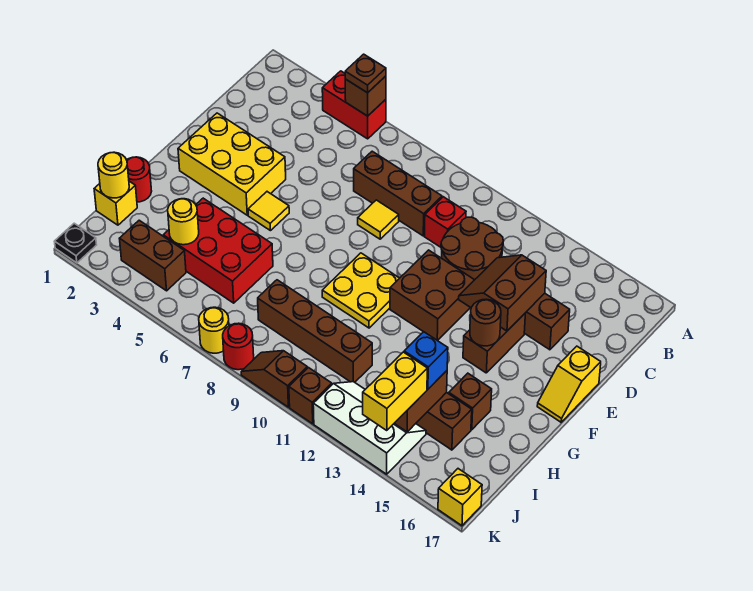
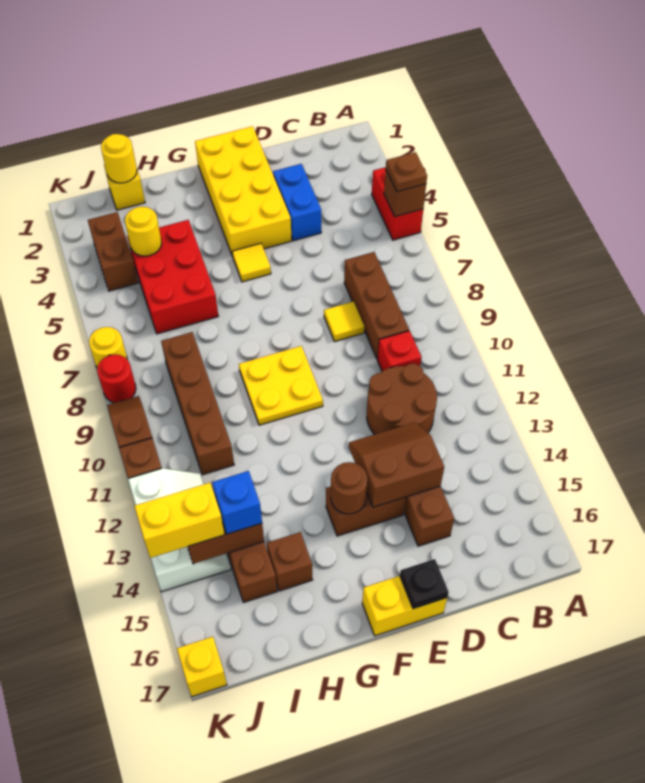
none -> blue brick D3:D4 level 1
yellow brick E2:F4 level 1 -> yellow brick E1:F4 level 1
brown brick E11:F12 level 1 -> none
yellow slope E17:F17 level 1 top E -> yellow brick E17:F17 level 1
red round brick H1 level 1 -> none
black plate K1 level 1 -> black plate E17 level 2

